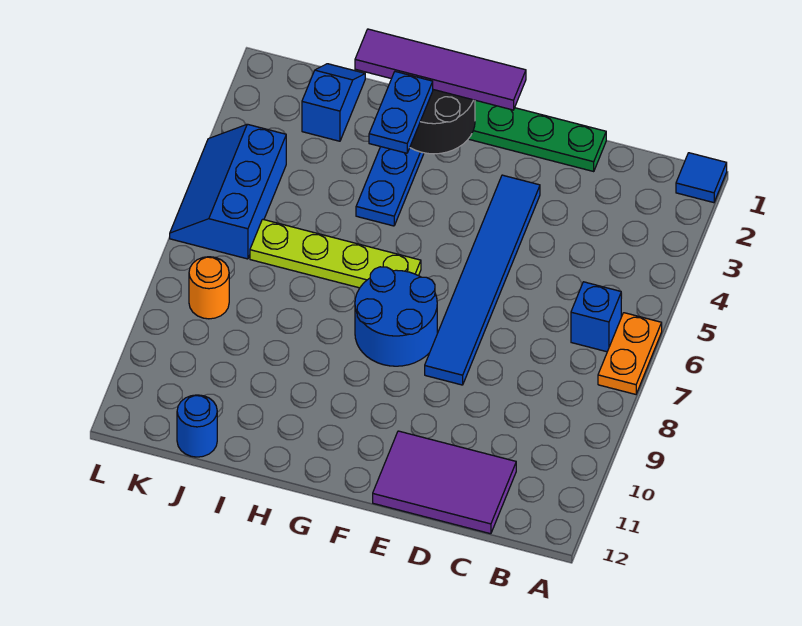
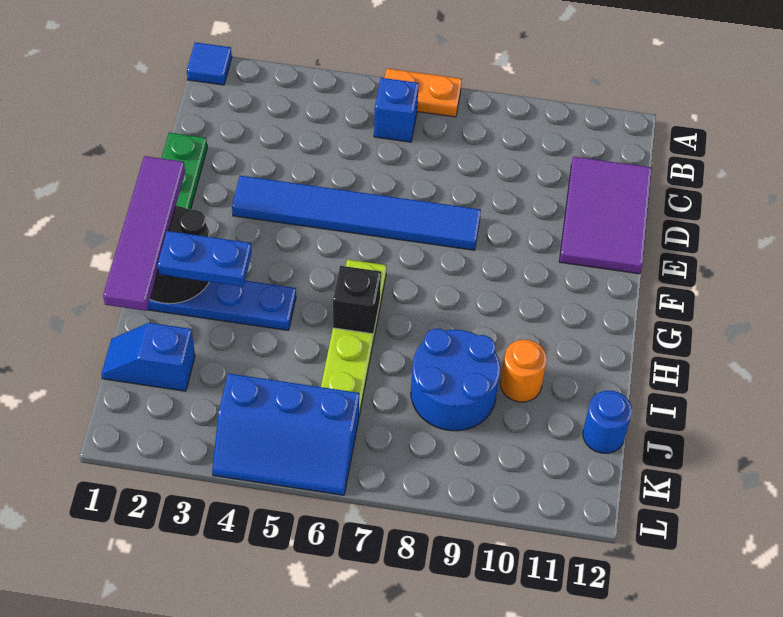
blue round brick F7:G8 level 1 -> blue round brick I8:J9 level 1
none -> black brick H6 level 2
orange round brick K8 level 1 -> orange round brick I10 level 1

